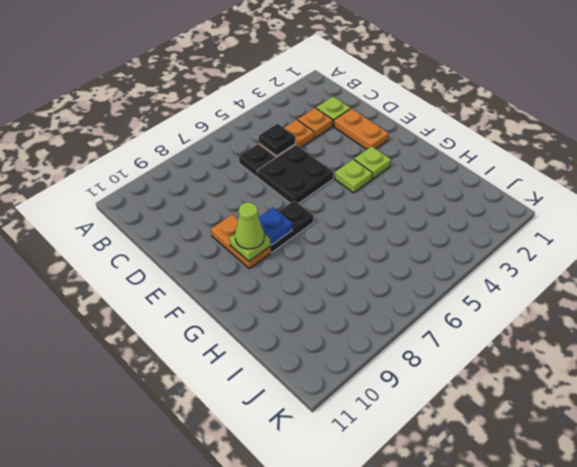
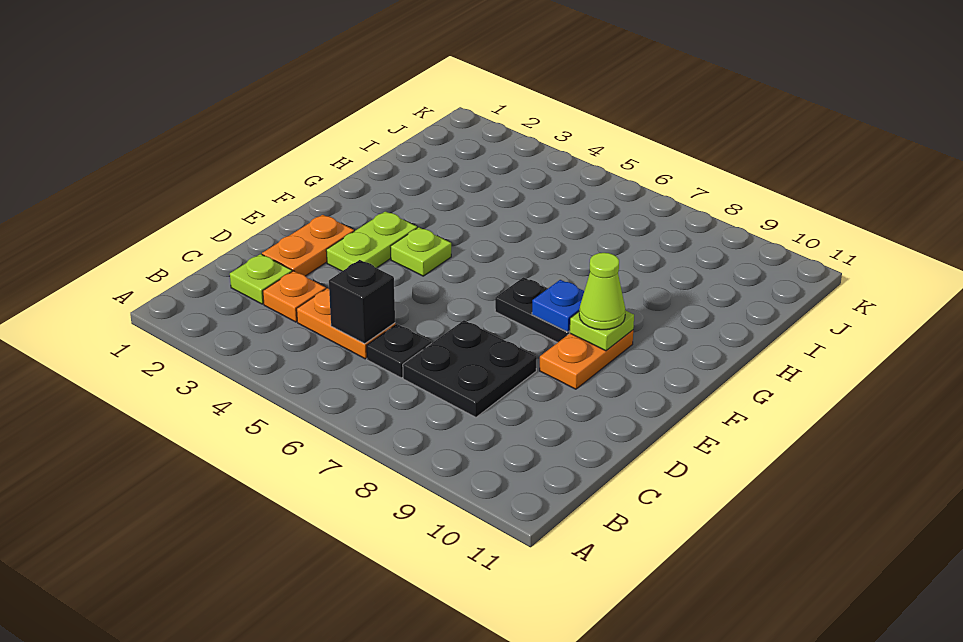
black plate C5 level 2 -> black brick C5 level 2
black plate D5:E6 level 1 -> black plate C7:D8 level 1
lime plate F3 level 1 -> lime plate E3:F3 level 1

